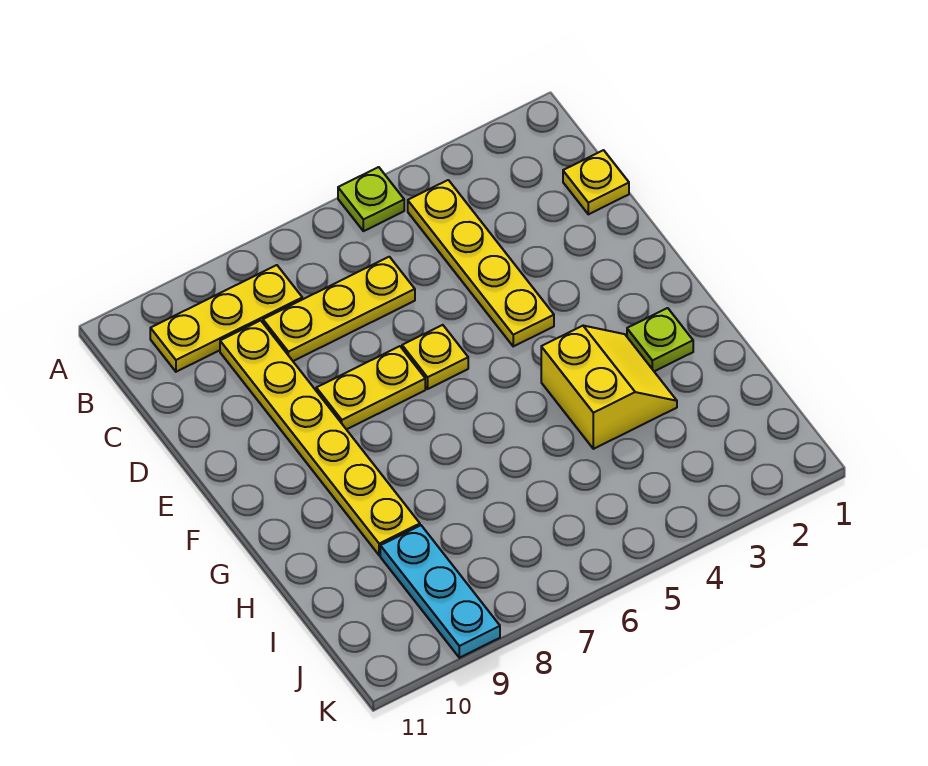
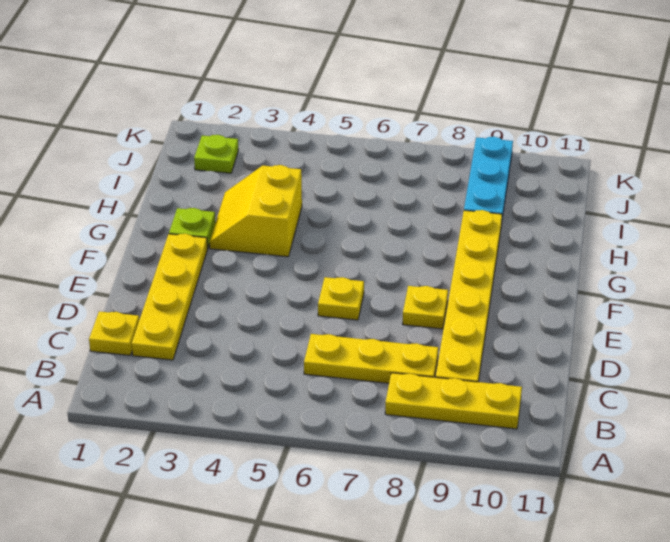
lime plate A5 level 1 -> lime plate J2 level 1
yellow plate B4:E4 level 1 -> yellow plate C2:F2 level 1
yellow plate E7:E8 level 1 -> yellow plate E8 level 1

